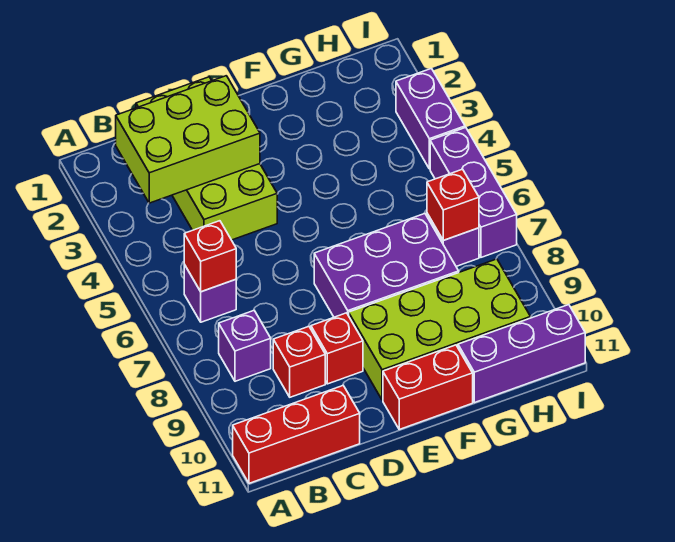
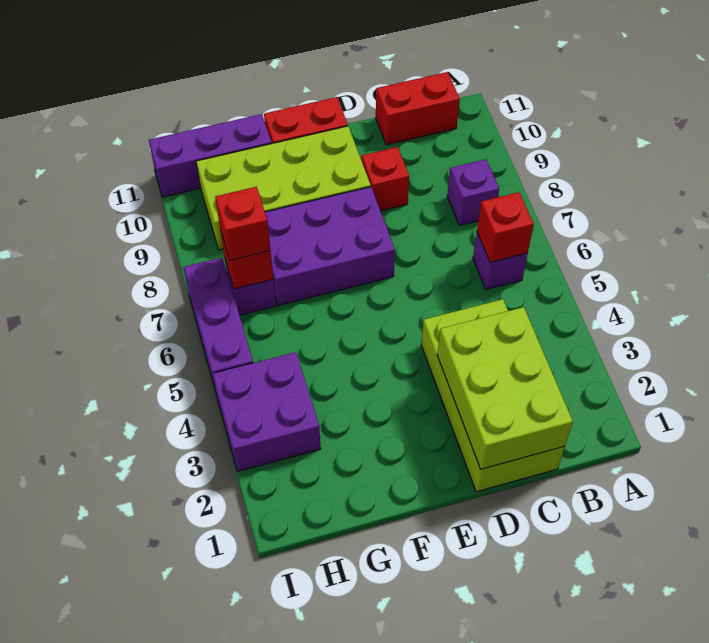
red brick A11:C11 level 1 -> red brick B11:C11 level 1
lime brick B2:D3 level 2 -> lime brick C1:D3 level 2
red brick C9 level 1 -> red brick H7 level 3
purple brick I3:I4 level 1 -> purple brick H3:I4 level 1

